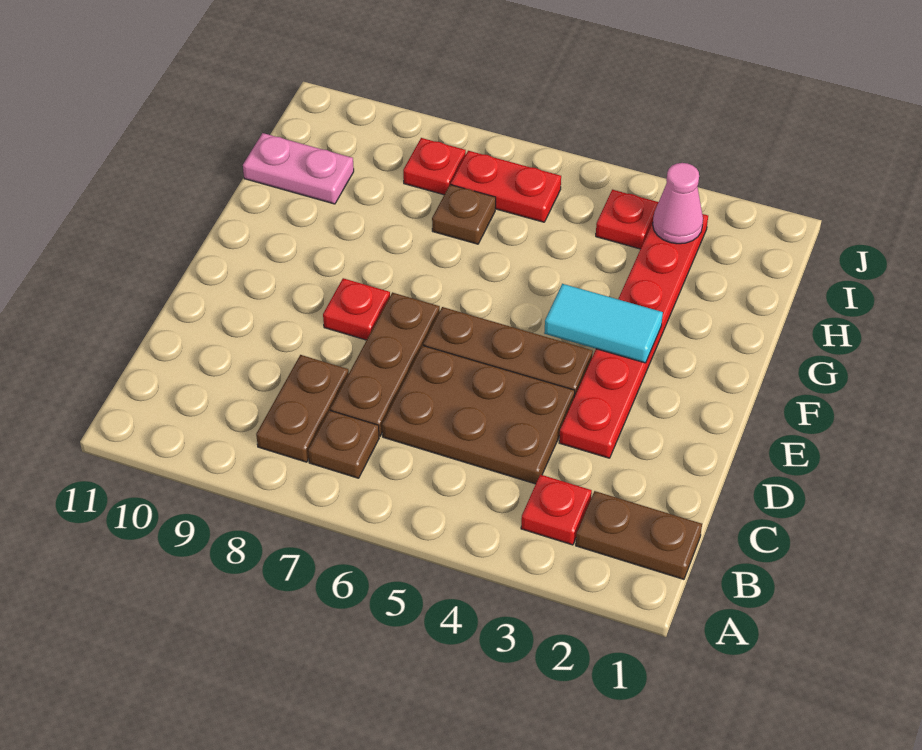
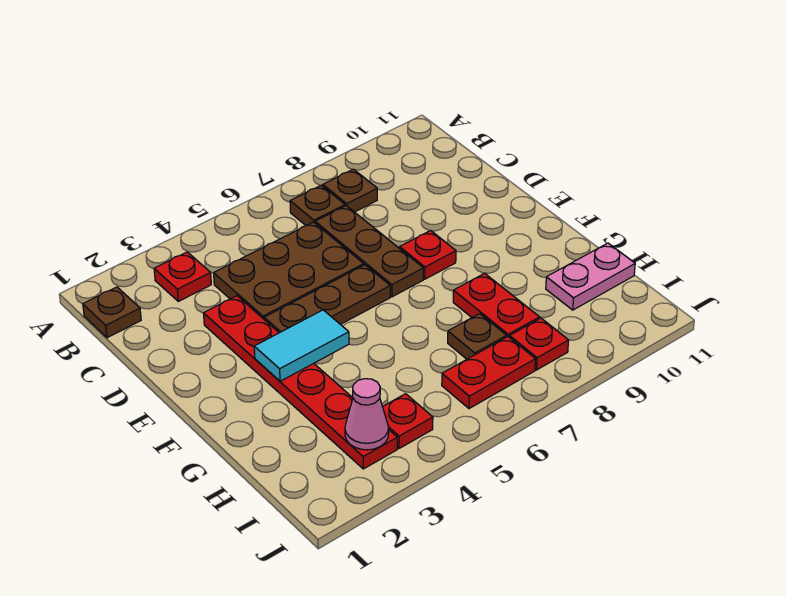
brown plate B1:B2 level 1 -> brown plate B1 level 1
brown plate B8:C8 level 1 -> brown plate B8 level 1
none -> red plate G8:H8 level 1

